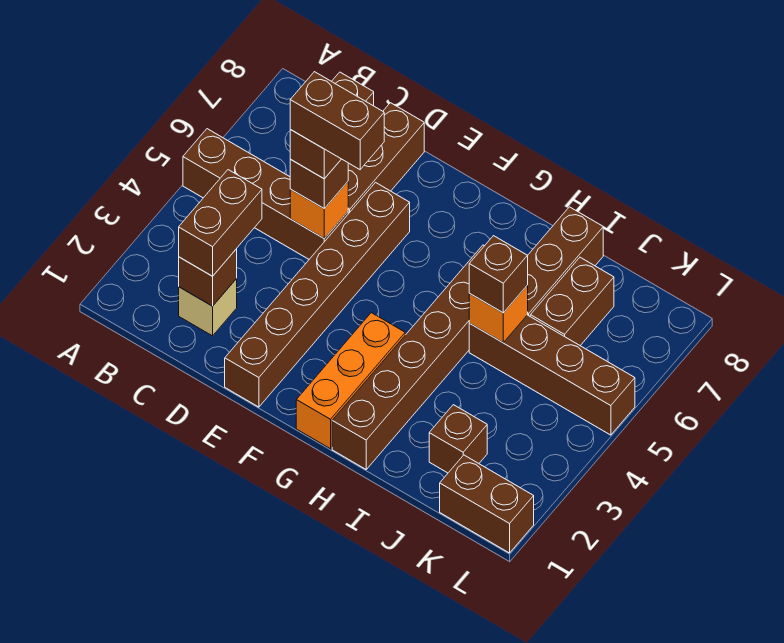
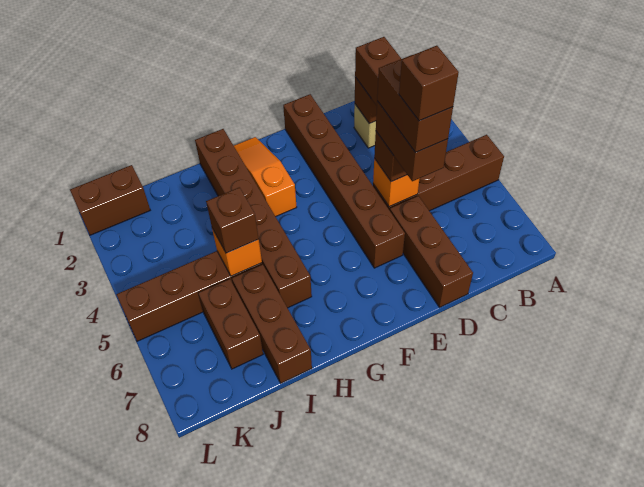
brown brick D5:E5 level 5 -> brown brick D5:D6 level 5
orange brick G1:G3 level 1 -> orange slope G1:G3 level 1 top 3
brown brick J2 level 1 -> brown brick D6 level 6

